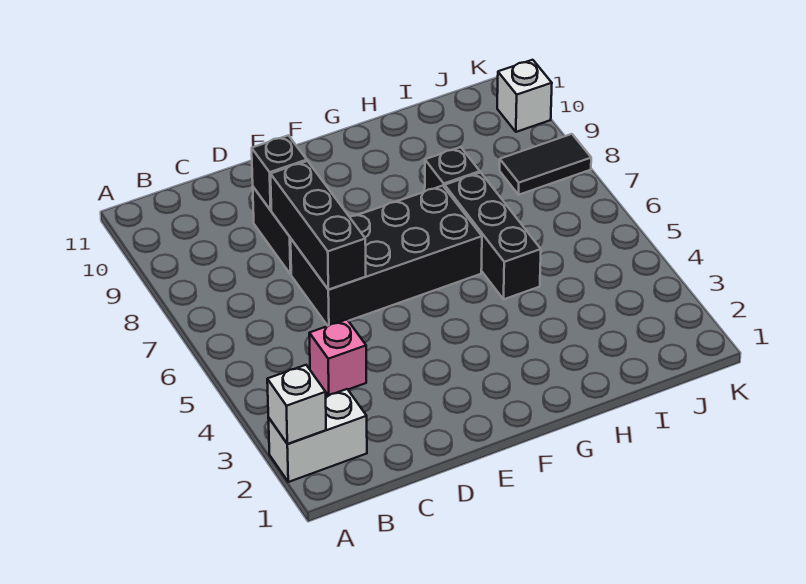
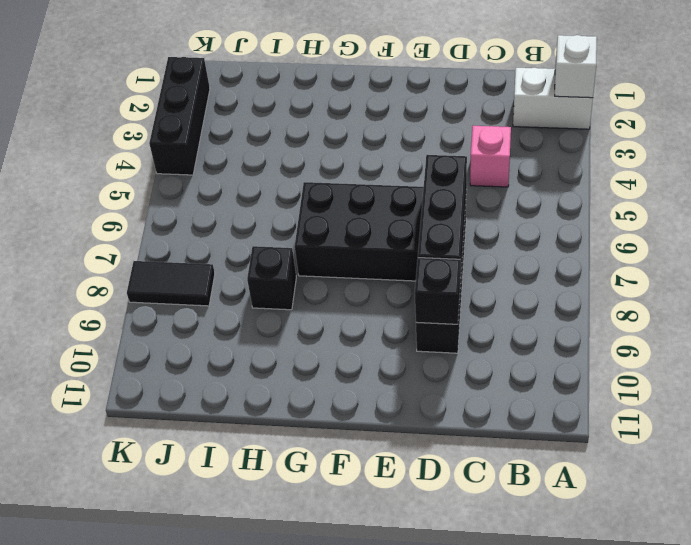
black brick H5:H7 level 1 -> black brick K2:K4 level 1
white brick K10 level 1 -> none

